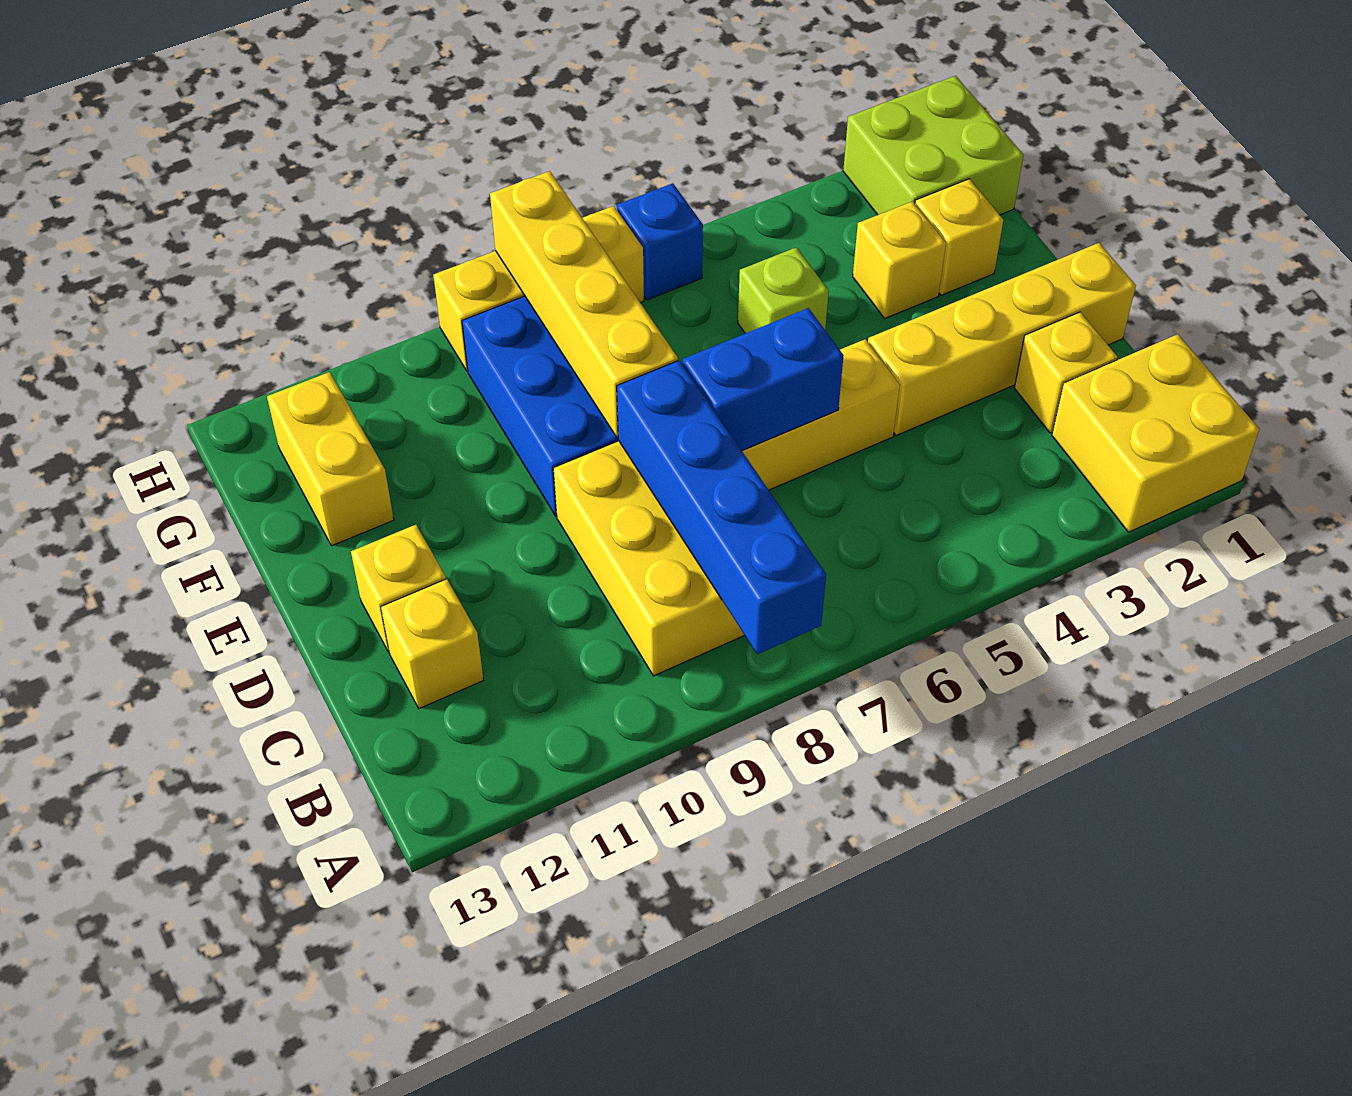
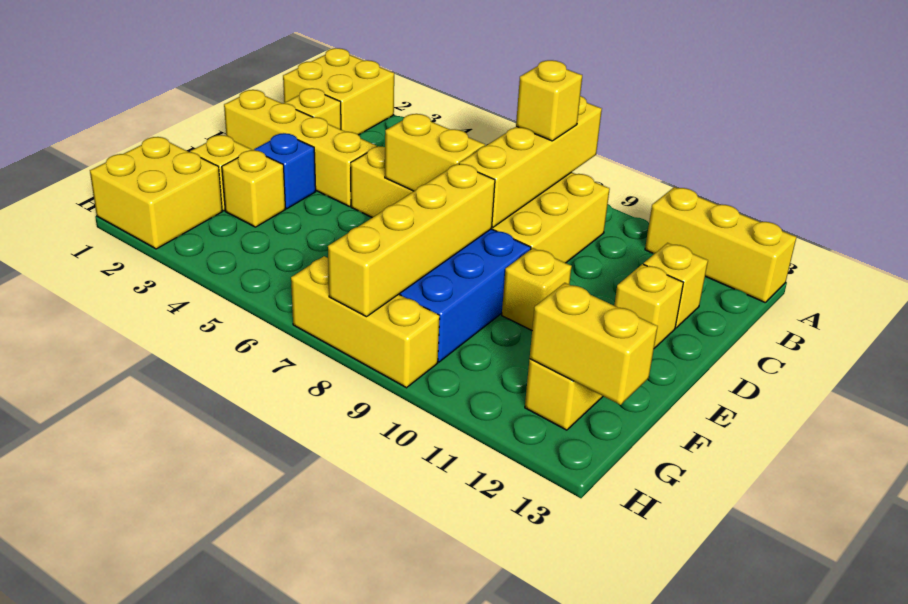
blue brick A8:D8 level 2 -> yellow brick A8:D8 level 2
none -> yellow brick A11:A13 level 1
none -> yellow brick B8 level 3
blue brick D6:D7 level 2 -> yellow brick D6:D7 level 2
none -> yellow brick E10 level 1
lime brick F5 level 1 -> none
lime brick G1:H2 level 1 -> yellow brick G1:H2 level 1
none -> yellow brick G12:G13 level 2
blue brick H6 level 1 -> blue brick E3 level 1

